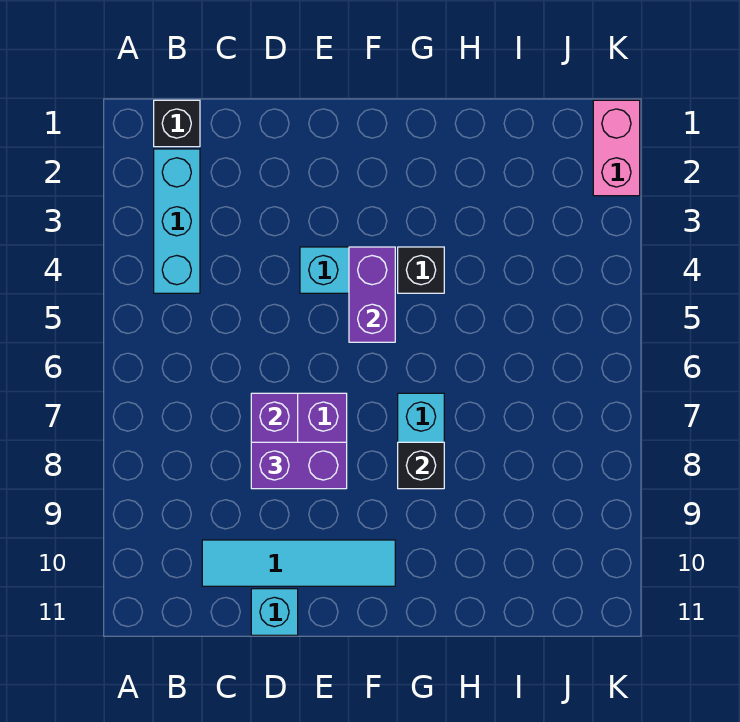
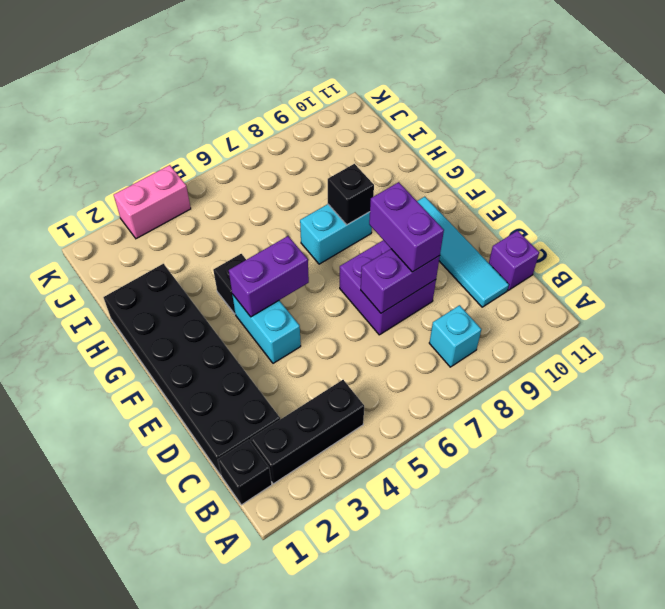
cyan brick B2:B4 level 1 -> black brick B2:B4 level 1
none -> black brick C1:H2 level 1
none -> purple brick C11 level 1
cyan brick D11 level 1 -> cyan brick B8 level 1
pink brick K1:K2 level 1 -> pink brick K3:K4 level 1

